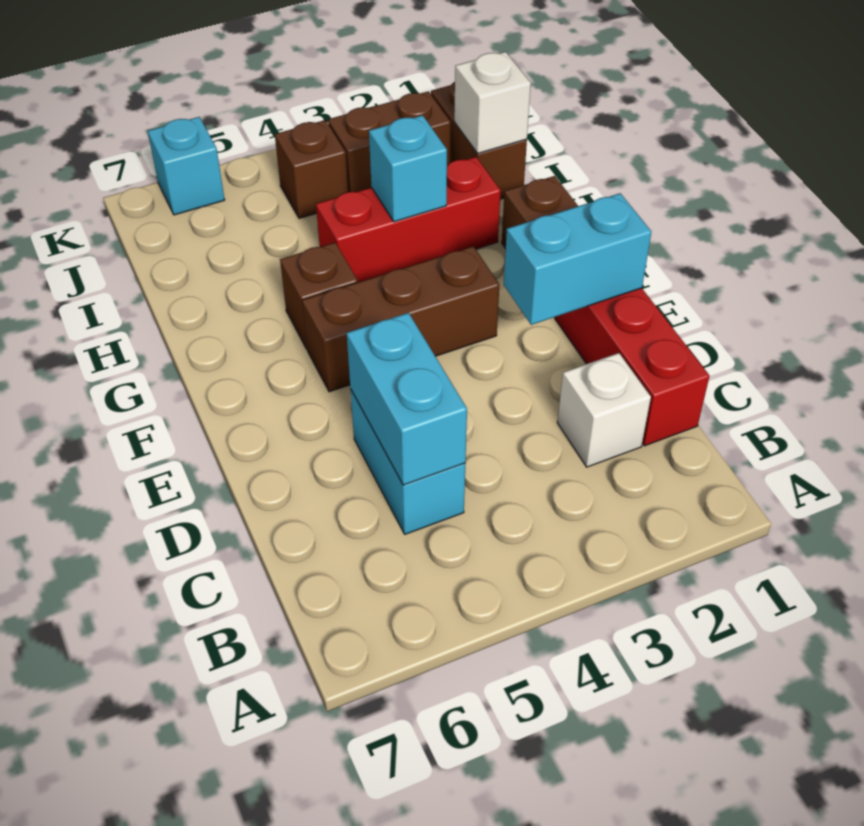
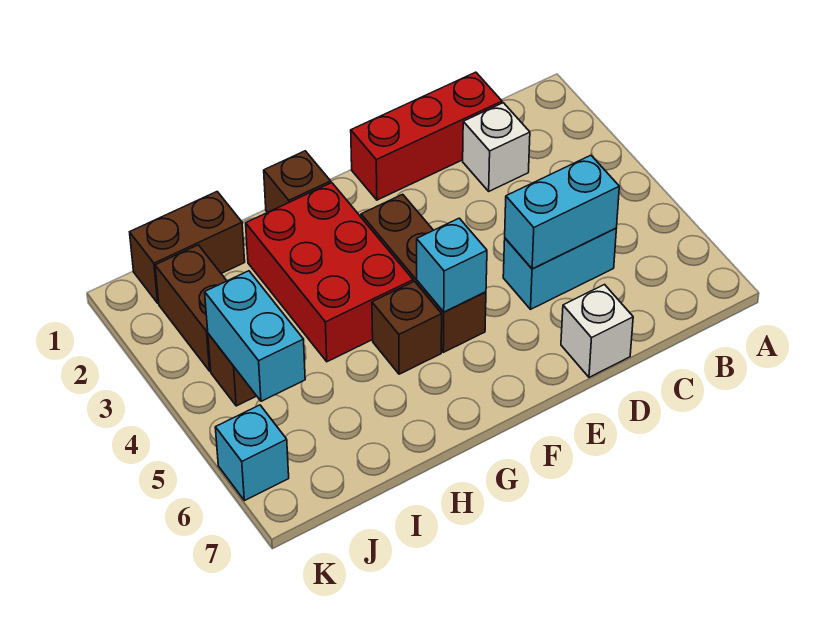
cyan brick E1:E2 level 2 -> cyan brick J4:J5 level 2
red brick H2:H4 level 1 -> red brick G2:H4 level 1
cyan brick H3 level 2 -> cyan brick F5 level 2
white brick I1 level 2 -> white brick D7 level 1

